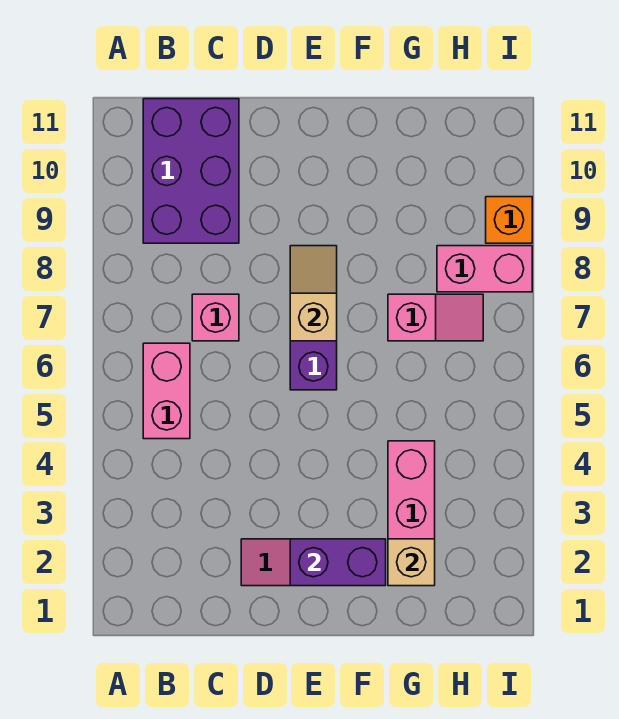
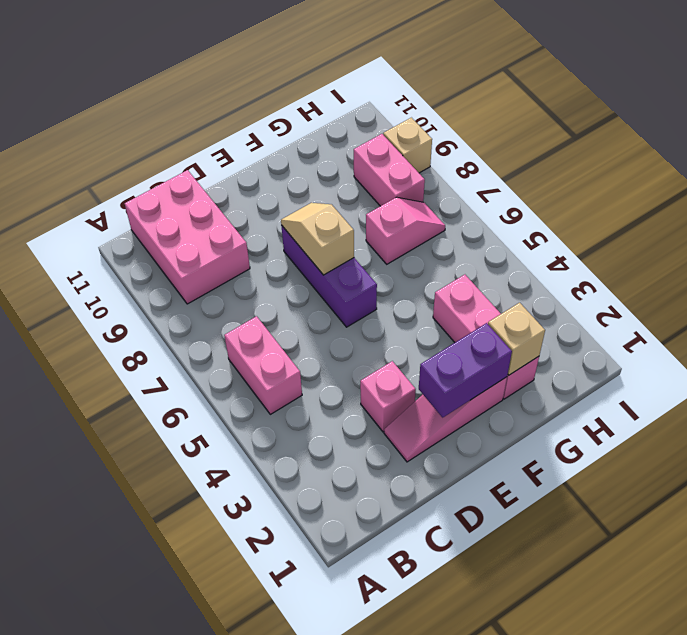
purple brick B9:C11 level 1 -> pink brick B9:C11 level 1
pink brick C7 level 1 -> pink brick D3 level 1
pink brick H8:I8 level 1 -> pink brick H8:H9 level 1
orange brick I9 level 1 -> tan brick I9 level 1

